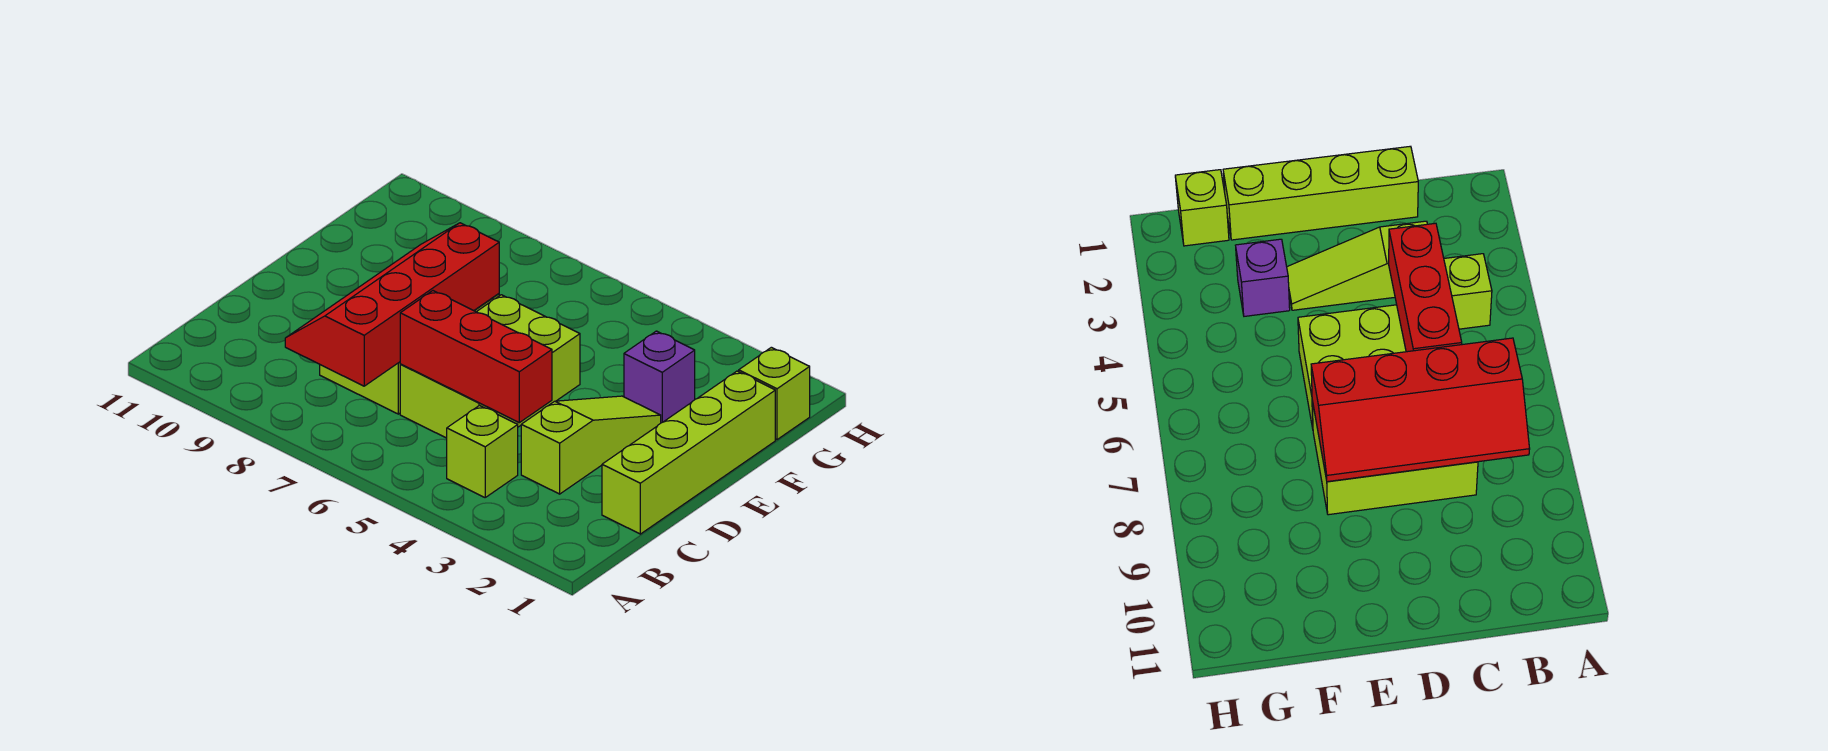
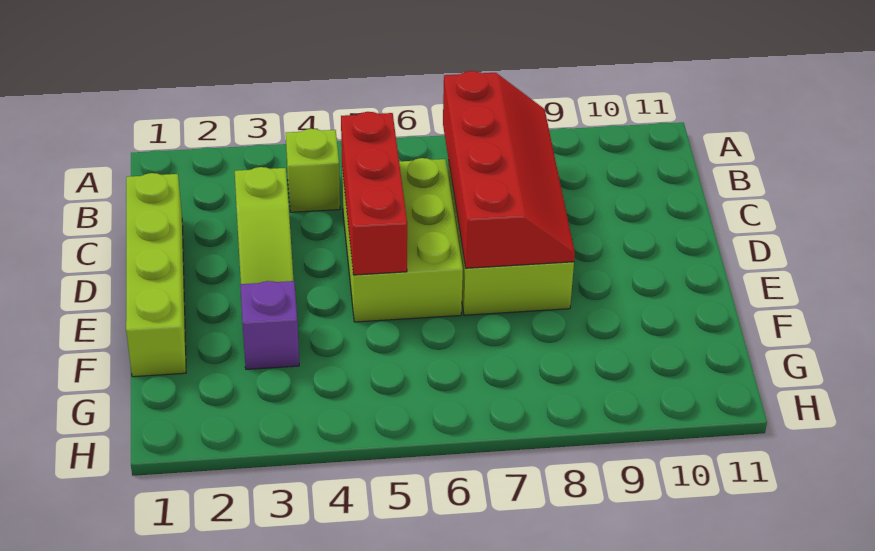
red brick C4:C6 level 2 -> red brick C5:E5 level 2
lime brick G1 level 1 -> none

